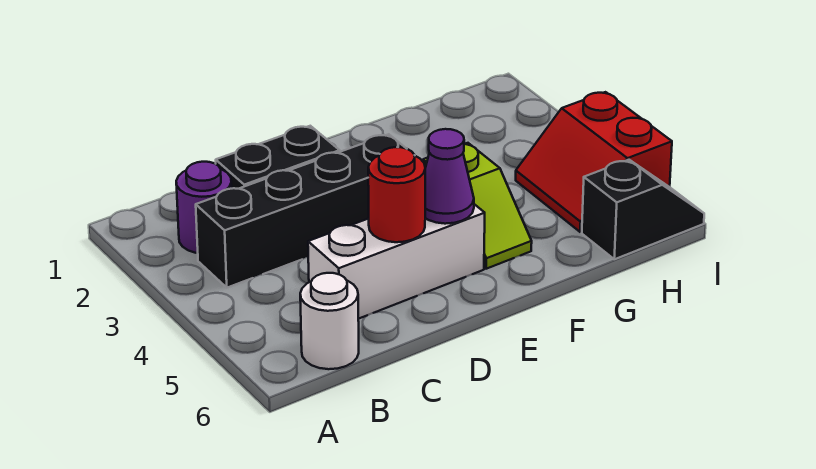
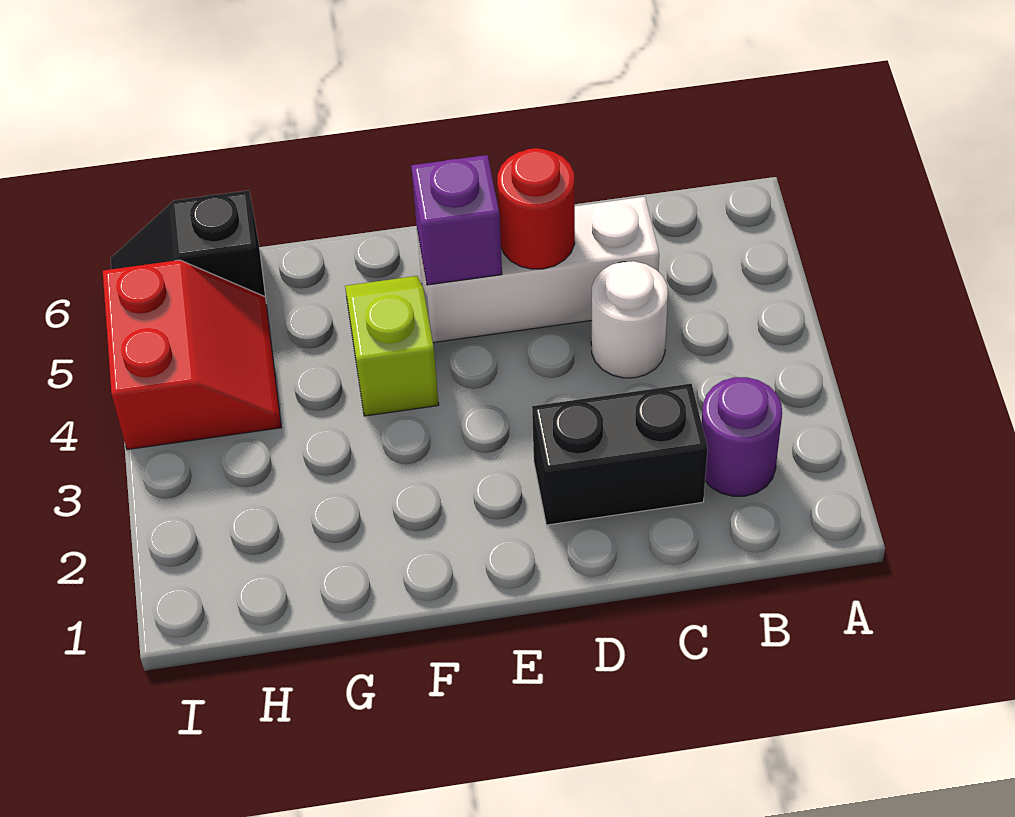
black brick B3:E3 level 1 -> none
white round brick B6 level 1 -> white round brick C4 level 1
purple cone E5 level 2 -> purple brick E5 level 2

